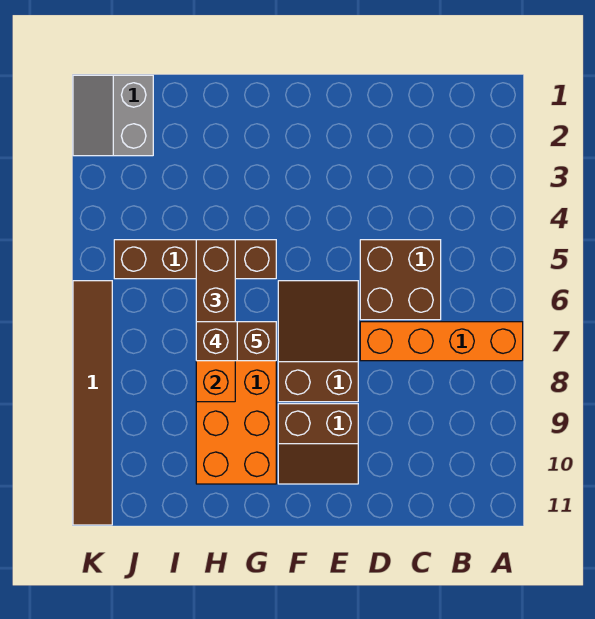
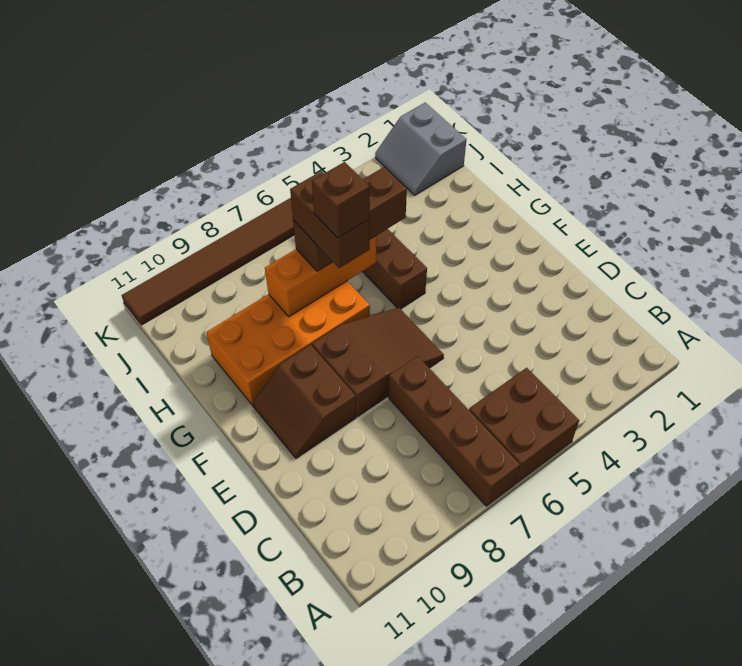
orange brick A7:D7 level 1 -> brown brick A7:D7 level 1
brown brick C5:D6 level 1 -> brown brick A5:B6 level 1
grey slope J1:K2 level 1 top J -> grey slope J1:K2 level 1 top 1

